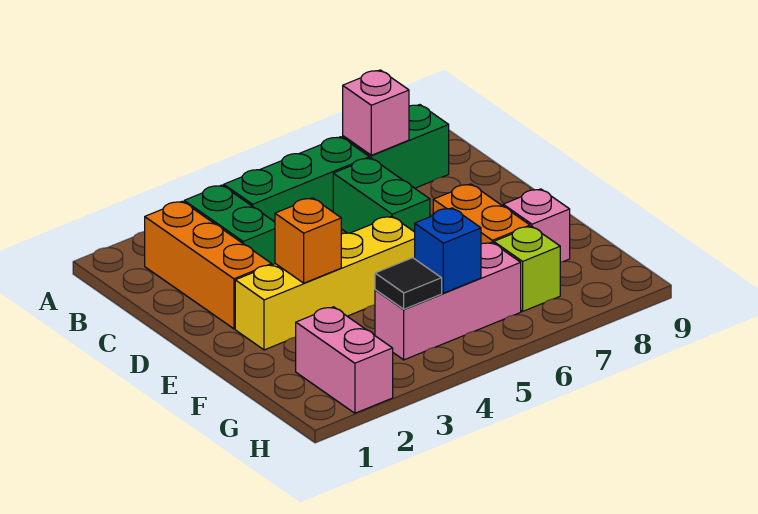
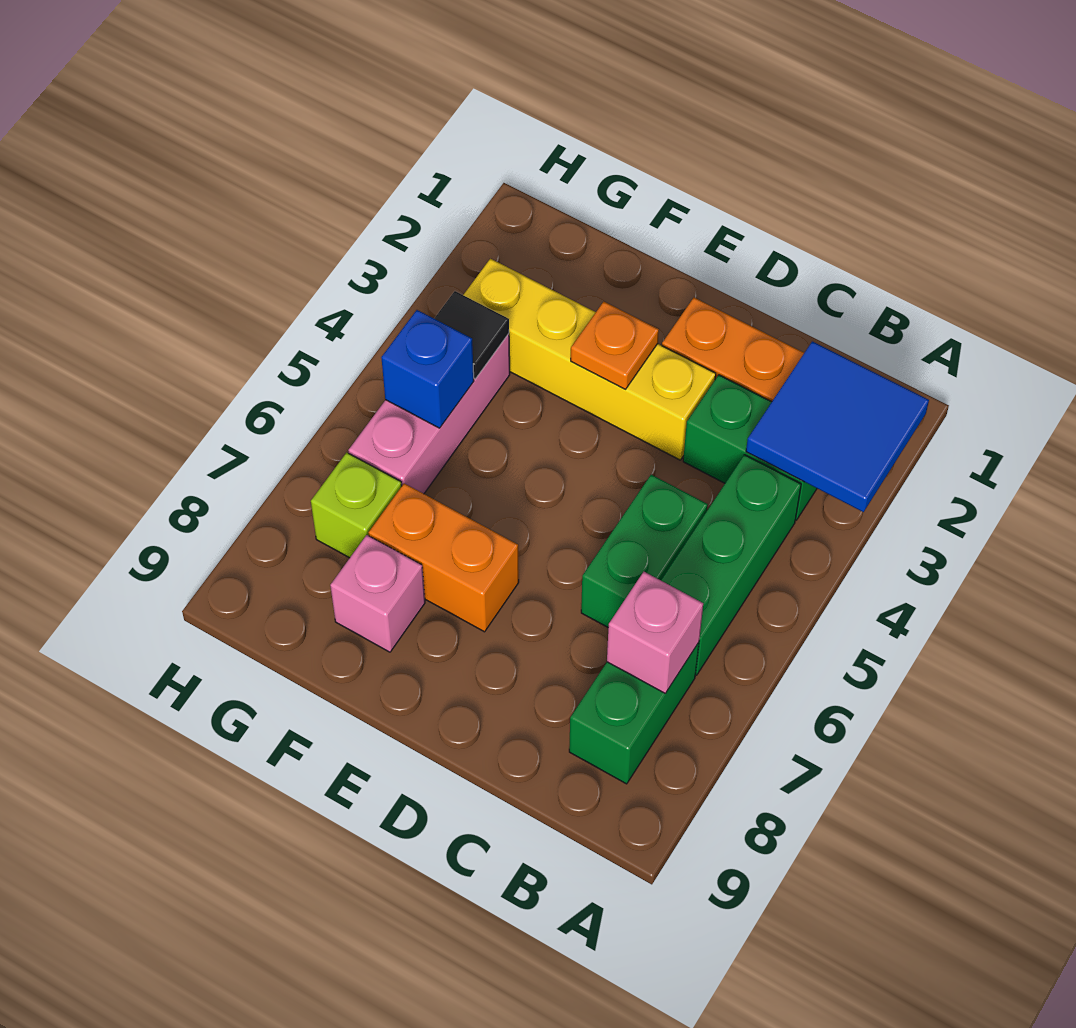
none -> blue tile A2:B3 level 2
green brick C6:D6 level 1 -> green brick C5:C6 level 1
yellow brick E2:E5 level 1 -> yellow brick D3:G3 level 1
orange brick E3 level 2 -> orange plate E3 level 2
pink brick G2:H2 level 1 -> none

